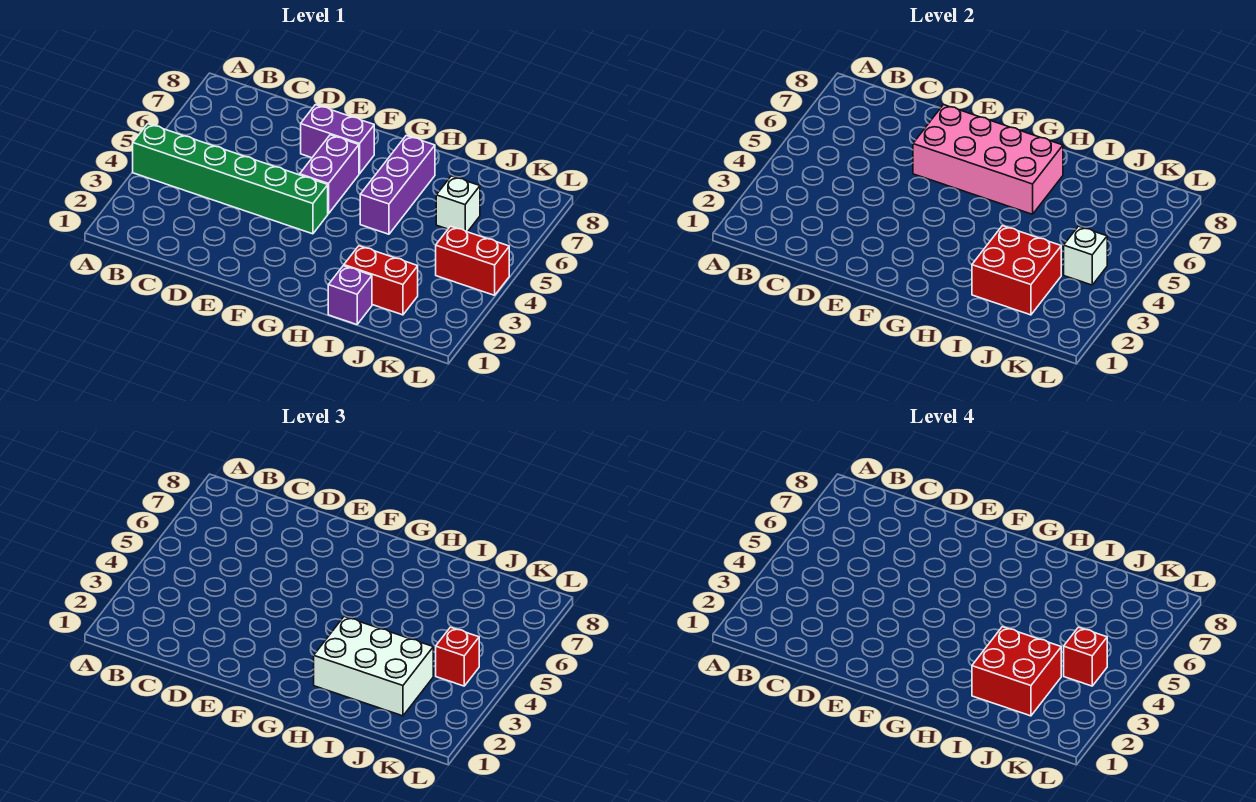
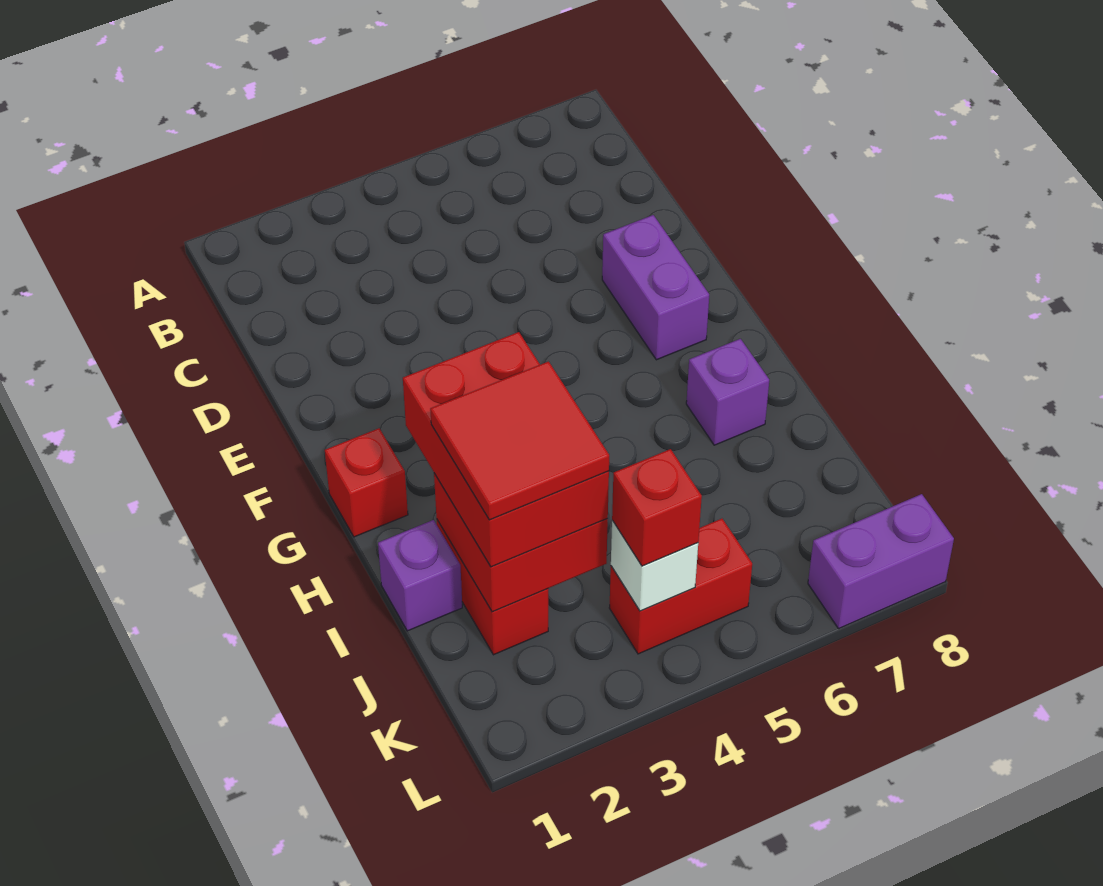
green brick A4:F4 level 1 -> none
pink brick E6:H7 level 2 -> none
purple brick F5:F6 level 1 -> purple brick L7:L8 level 1
white brick H2:J3 level 3 -> red brick H2:J3 level 3
purple brick H5:H7 level 1 -> purple brick H7 level 1
red brick I2:J3 level 4 -> red tile I2:J3 level 4
white brick J6 level 1 -> none
red brick K4:L4 level 1 -> red brick K4:K5 level 1
red brick K4 level 4 -> red brick G1 level 1

